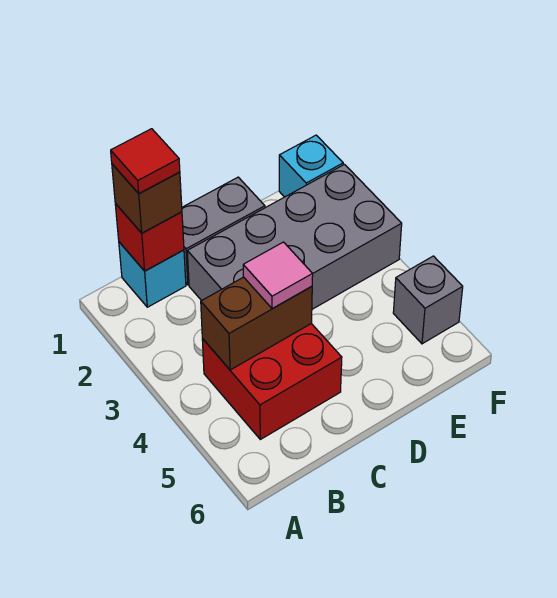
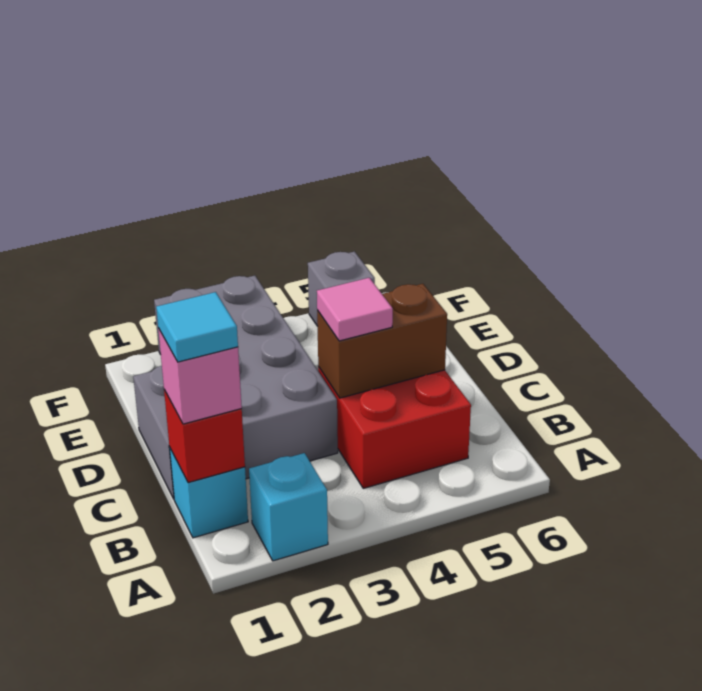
brown brick B1 level 3 -> pink brick B1 level 3
red tile B1 level 4 -> cyan tile B1 level 4
brown brick B4:C4 level 2 -> brown brick C4:C5 level 2
cyan brick F1 level 1 -> cyan brick A2 level 1

